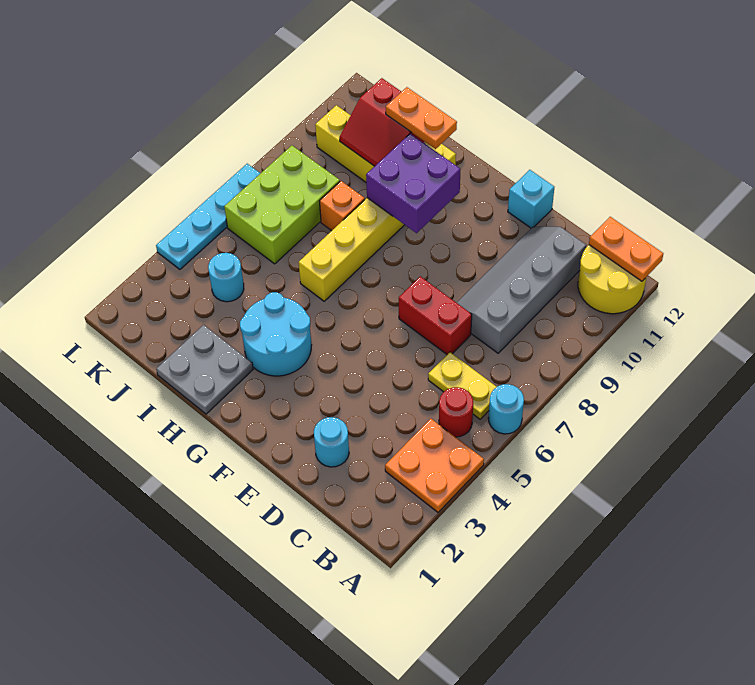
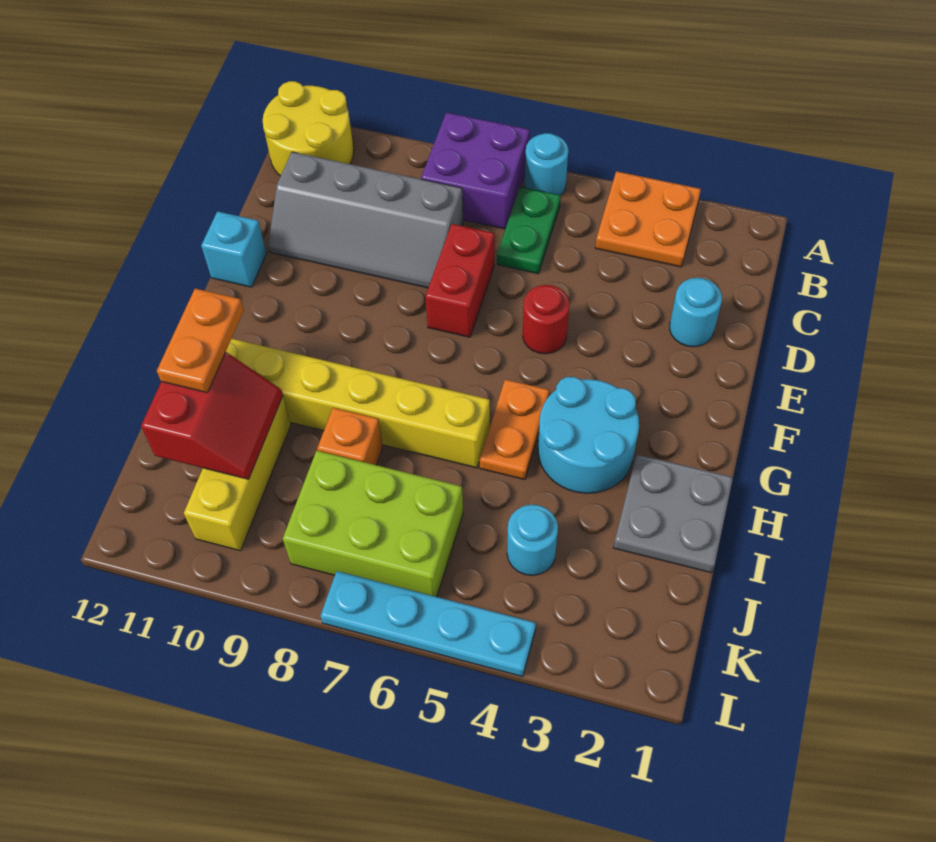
orange plate A12:B12 level 2 -> orange plate G5:H5 level 1
red round brick B5 level 1 -> red round brick E5 level 1
yellow plate B6:C6 level 1 -> green plate B6:C6 level 1
purple brick G9:H10 level 2 -> purple brick A7:B8 level 1

